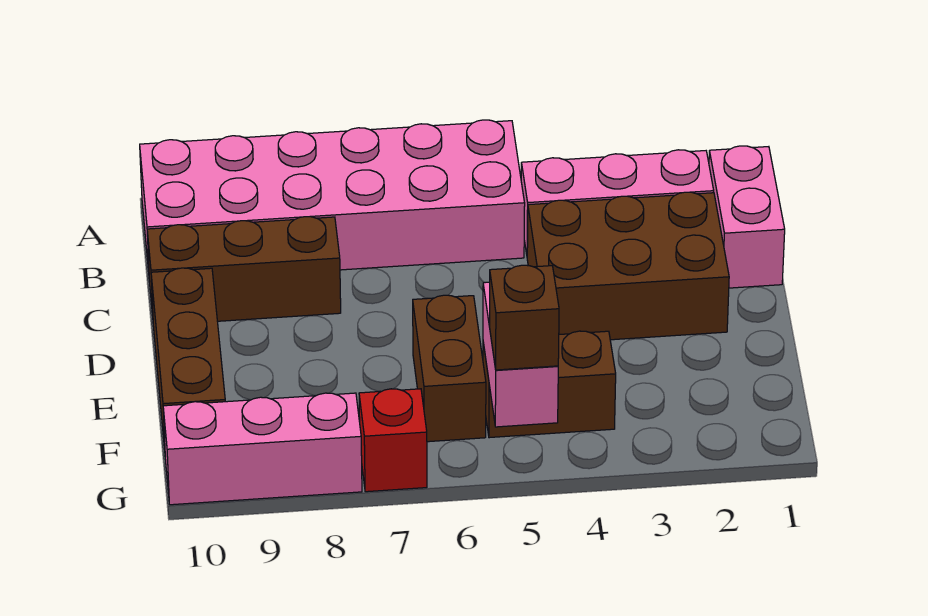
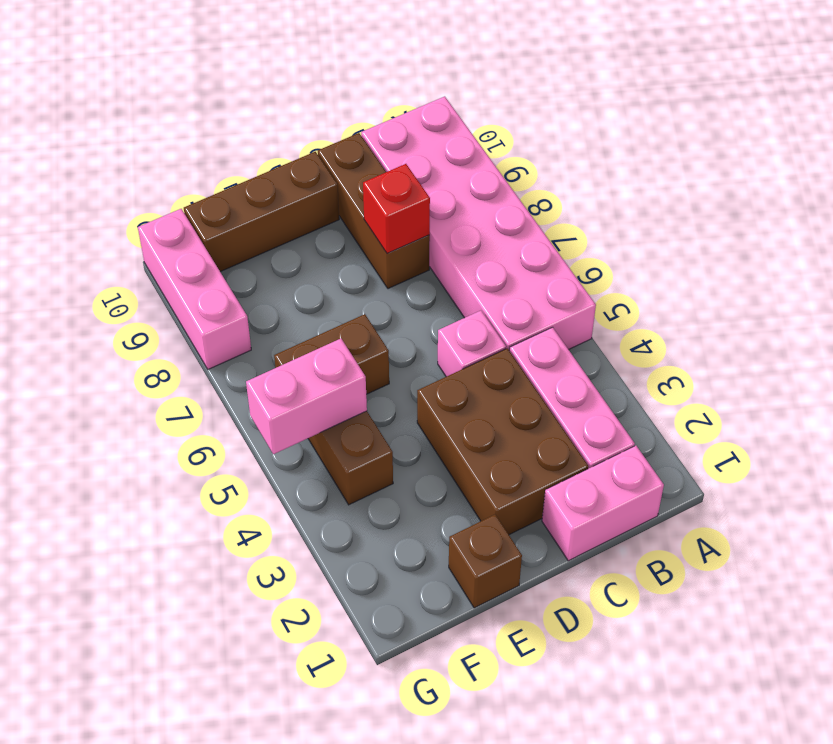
none -> pink brick C5 level 1
brown brick G5 level 3 -> brown brick E1 level 1
red brick G7 level 1 -> red brick C8 level 2

